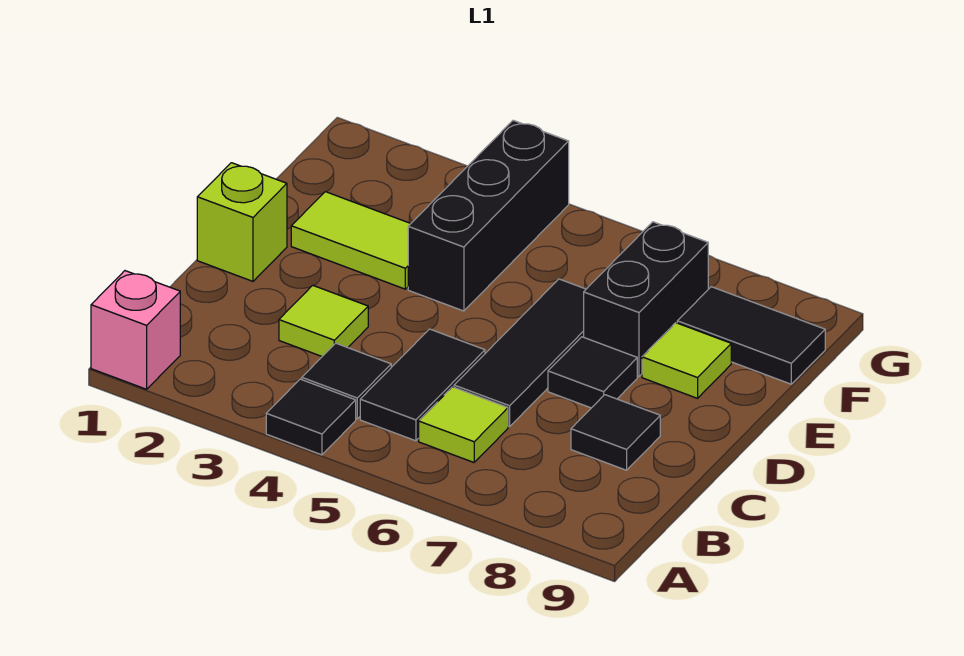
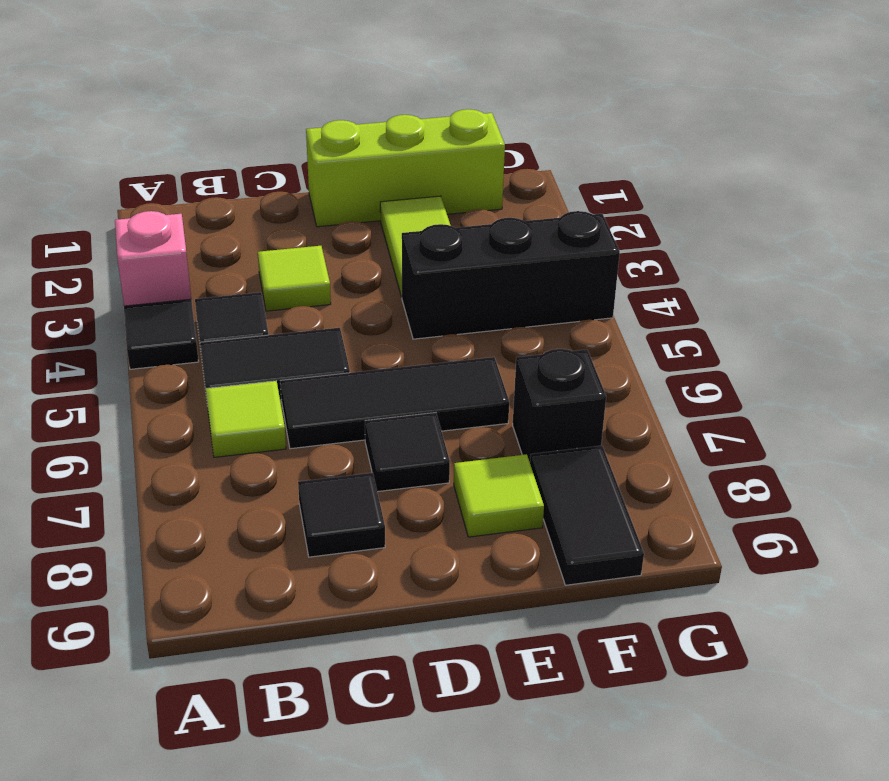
pink brick A1 level 1 -> pink brick A3 level 1
lime brick D1 level 1 -> lime brick D1:F1 level 1
black brick E7:F7 level 1 -> black brick F7 level 1

